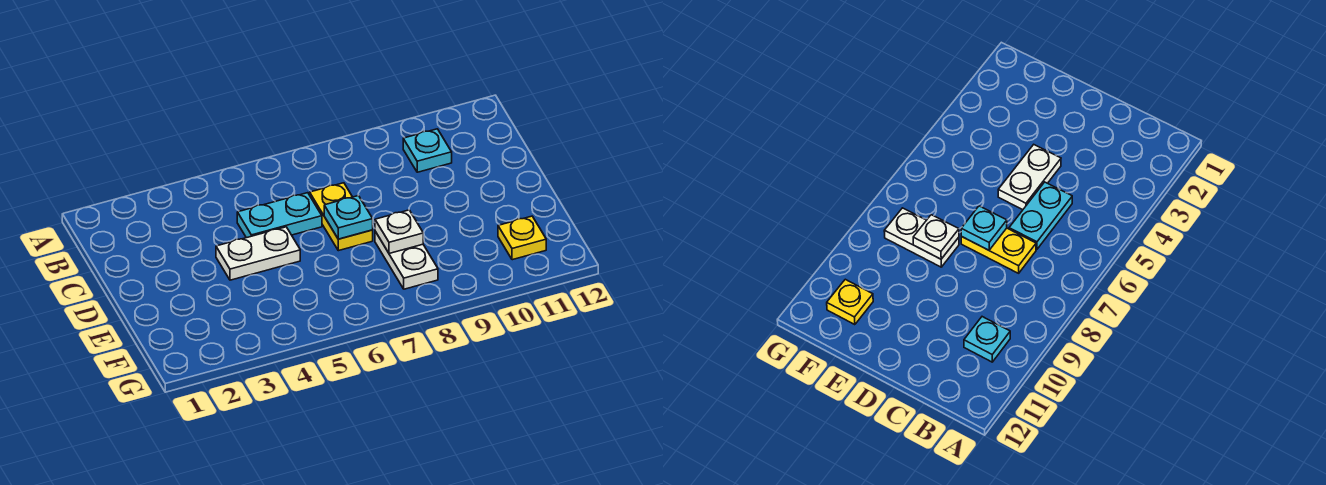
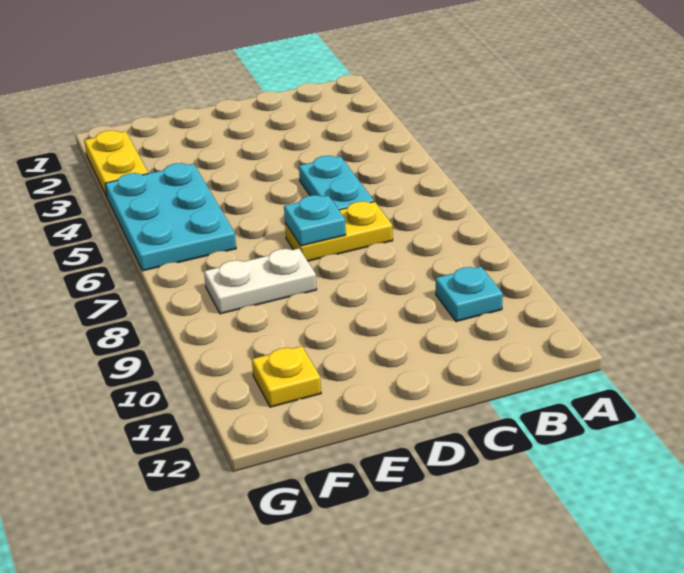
white plate D4:D5 level 1 -> none
white plate E8 level 2 -> none
none -> cyan plate F4:G6 level 1
none -> yellow plate G2:G3 level 1

